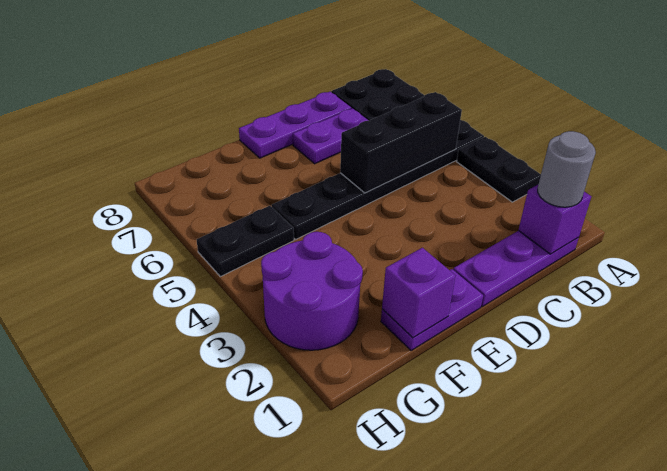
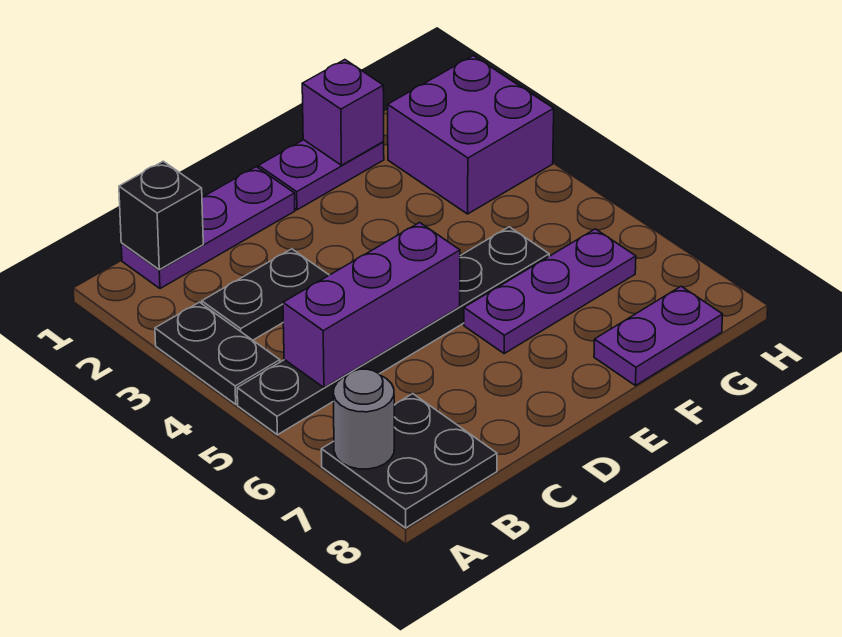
purple brick B1 level 2 -> black brick B1 level 2
grey round brick B1 level 3 -> grey round brick A7 level 2
black brick B5:D5 level 2 -> purple brick B5:D5 level 2
purple plate C7:D7 level 1 -> purple plate F8:G8 level 1
purple plate C8:E8 level 1 -> purple plate E6:G6 level 1
purple round brick G2:H3 level 1 -> purple brick G2:H3 level 1
black plate G5:H5 level 1 -> black plate B3:C3 level 1

